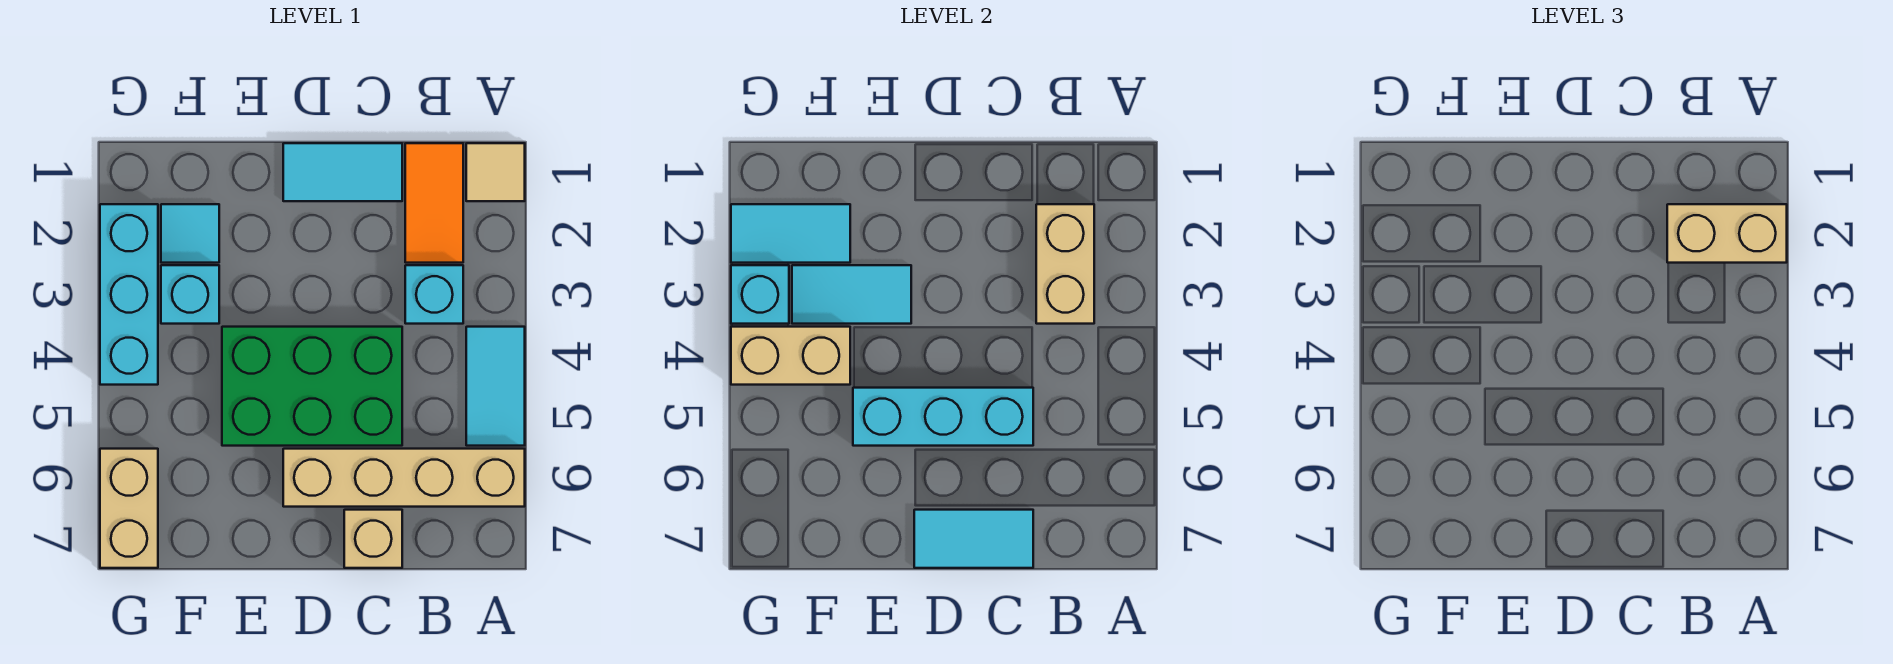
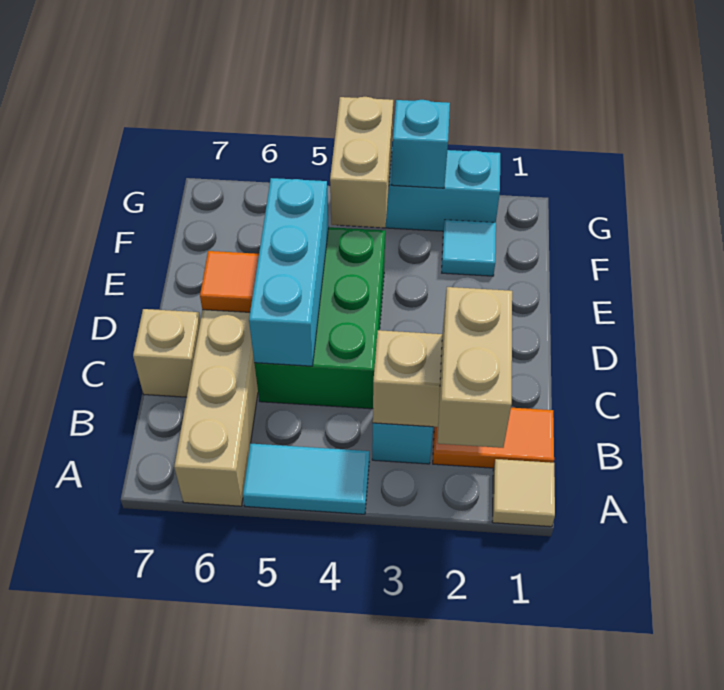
cyan tile C1:D1 level 1 -> none
cyan tile C7:D7 level 2 -> none
none -> orange tile D6 level 2
cyan tile E3:F3 level 2 -> none
cyan tile F2:G2 level 2 -> none
cyan brick F3 level 1 -> none
tan brick G6:G7 level 1 -> none

